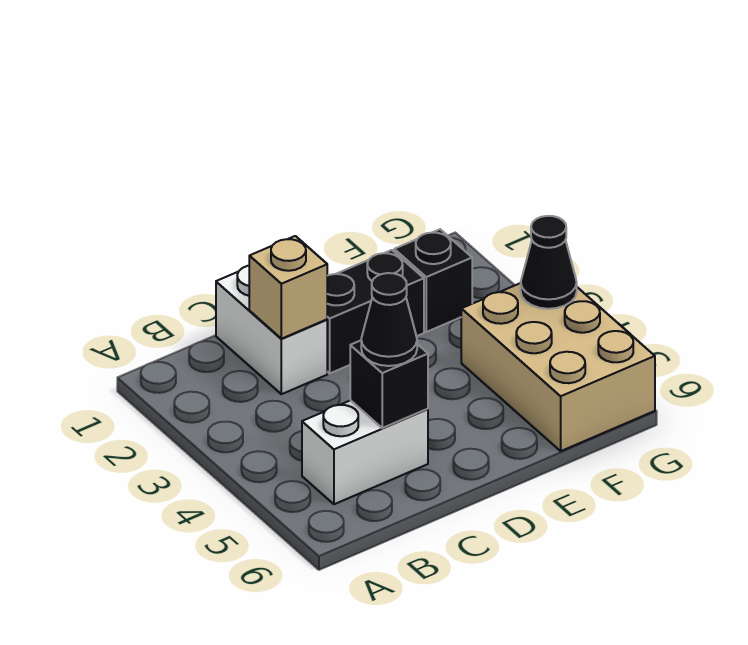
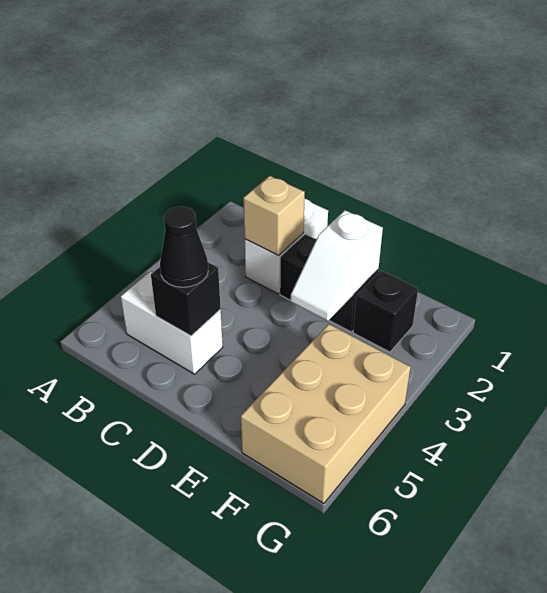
none -> white slope E2:E3 level 2 top 2
black cone G4 level 2 -> none

